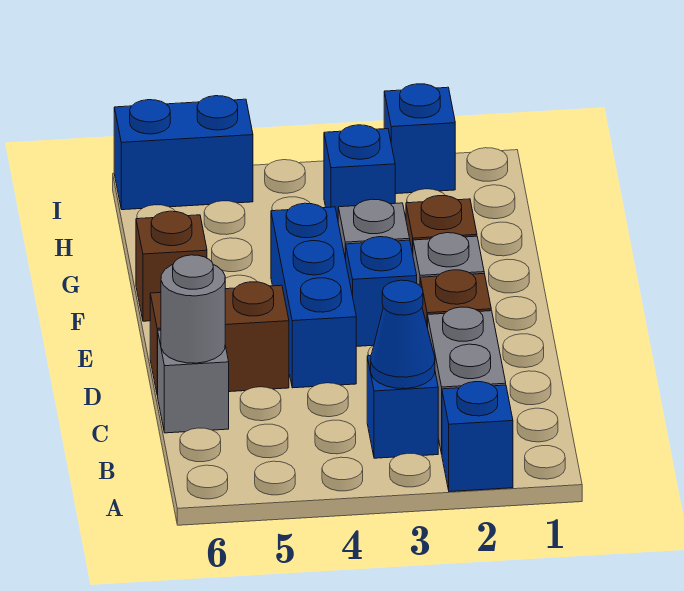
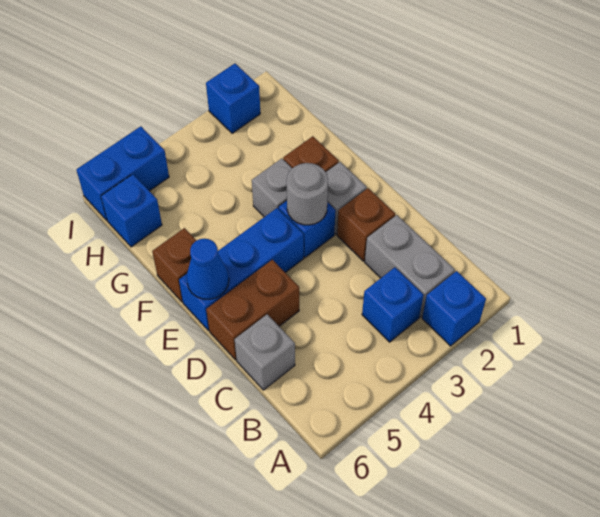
blue cone B3 level 2 -> blue cone E6 level 2
grey round brick C6 level 2 -> grey round brick E3 level 2
blue brick D4:F4 level 1 -> blue brick E4:E6 level 1
blue brick H3 level 1 -> blue brick H6 level 1

